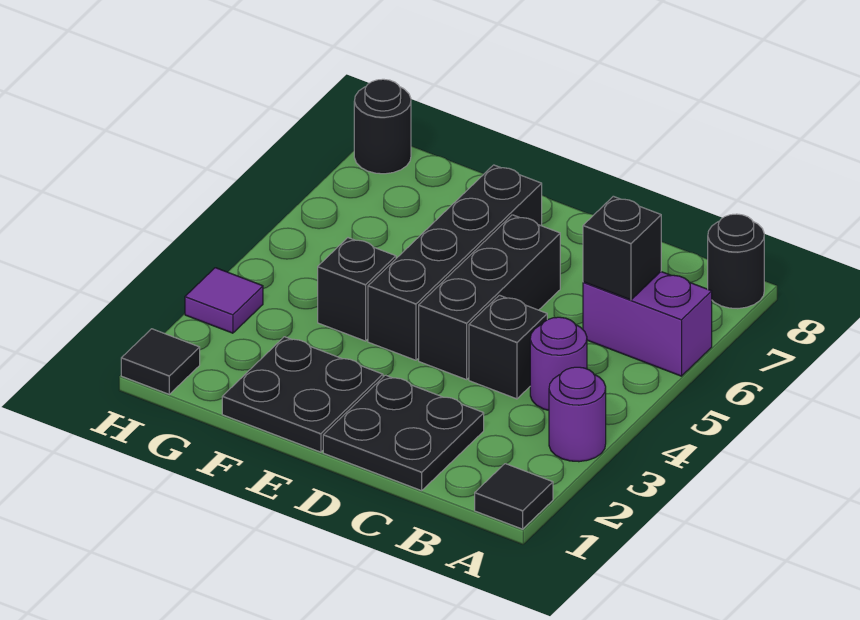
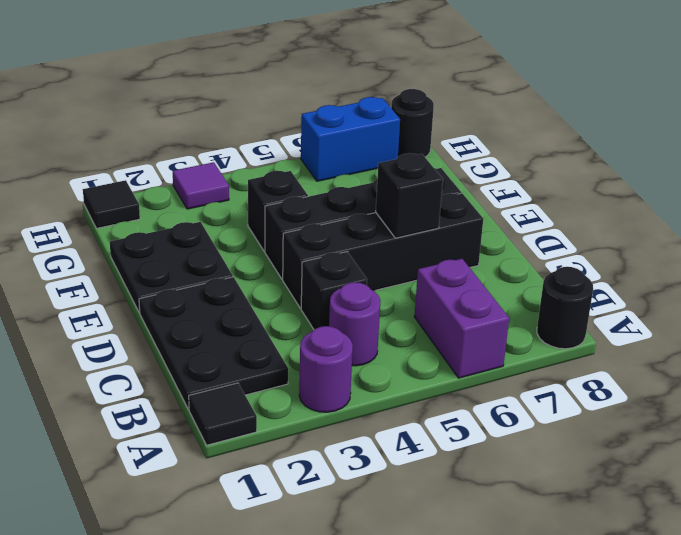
black brick B6 level 2 -> black brick D6 level 2
black plate C1:D2 level 1 -> black plate B1:D2 level 1
black brick D4:D6 level 1 -> black brick D4:D7 level 1
none -> blue brick H6:H7 level 1

